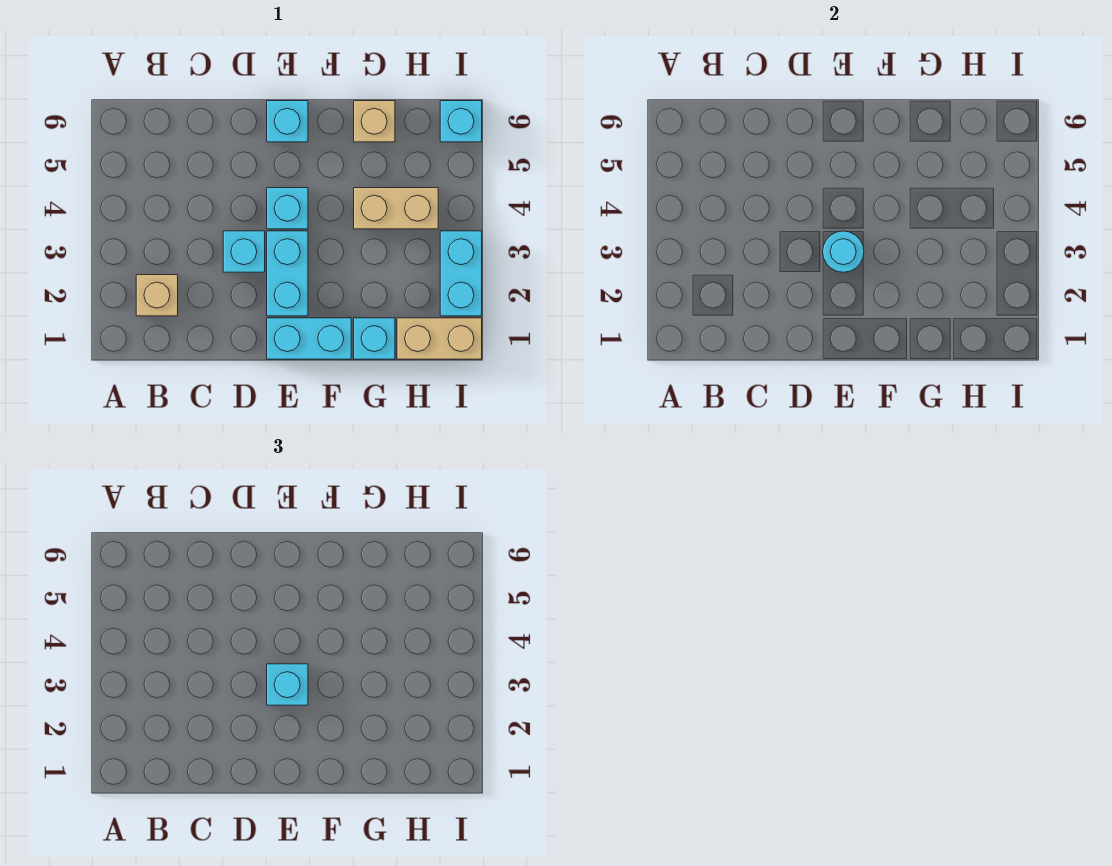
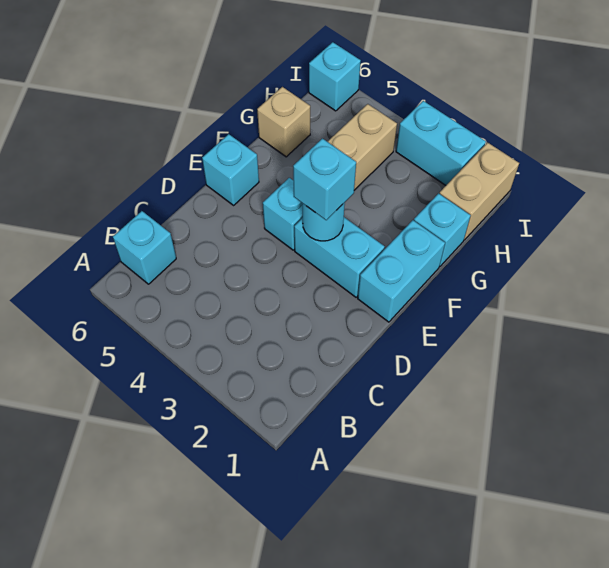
tan brick B2 level 1 -> none
cyan brick D3 level 1 -> cyan brick B6 level 1

